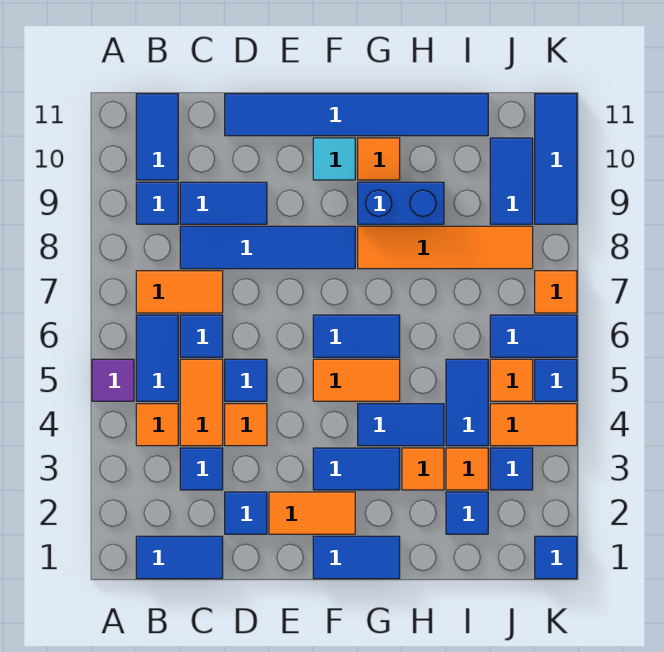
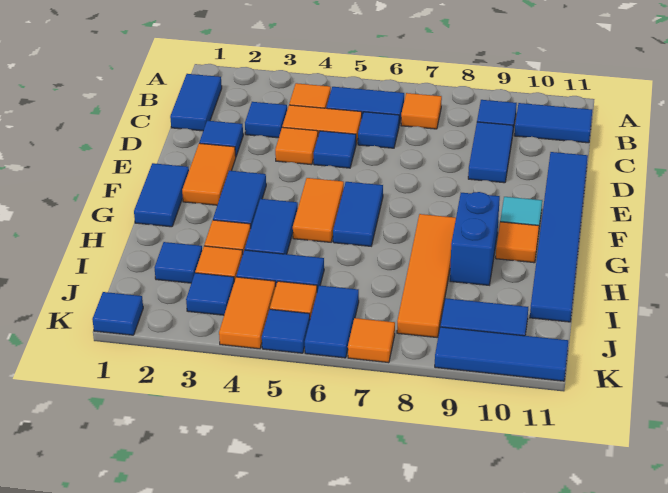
purple tile A5 level 1 -> none
orange tile B7:C7 level 1 -> orange tile B7 level 1
blue tile C8:F8 level 1 -> none

